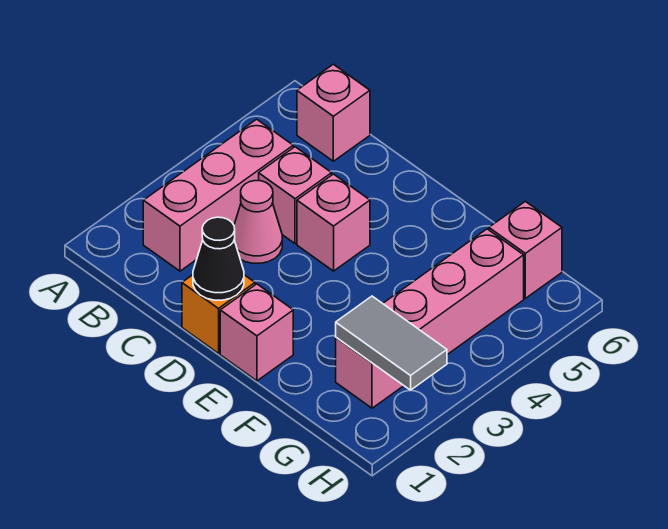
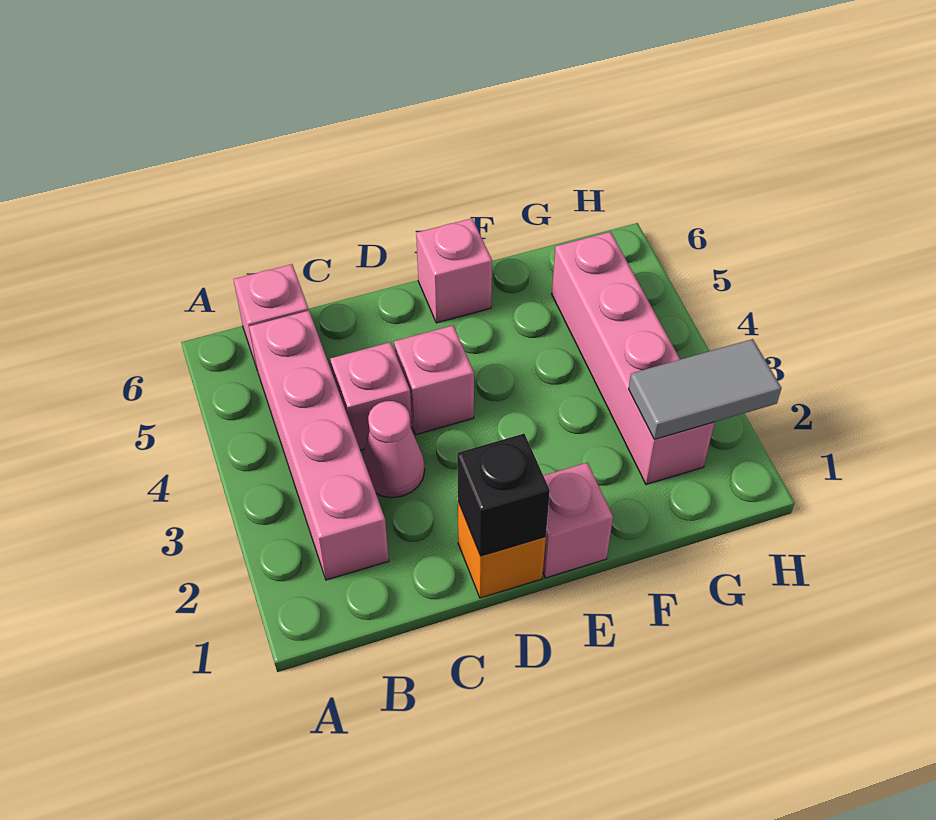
pink brick B2:B4 level 1 -> pink brick B2:B5 level 1
black cone D1 level 2 -> black brick D1 level 2
pink brick G6 level 1 -> pink brick E6 level 1

